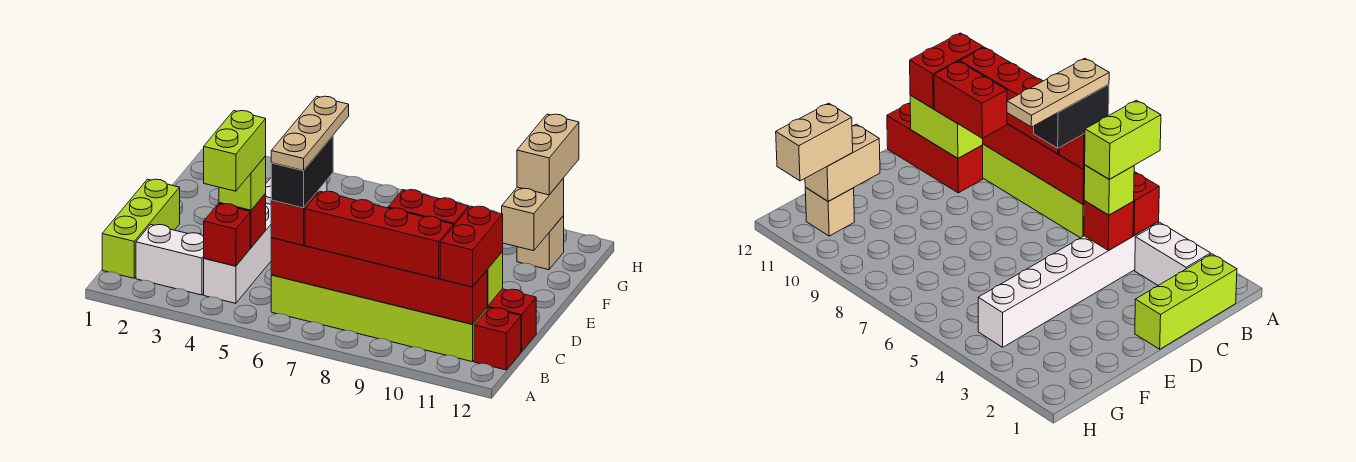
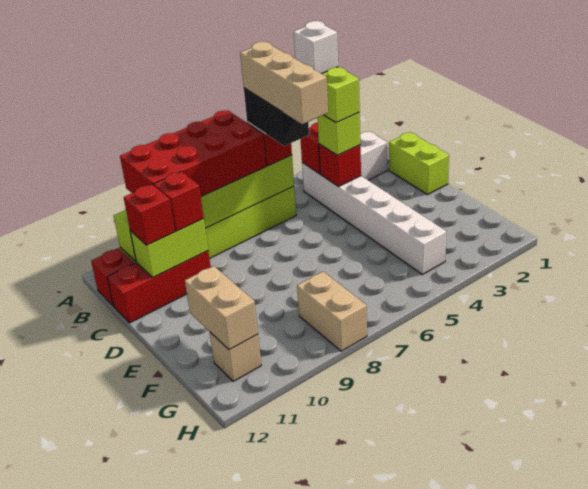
lime brick B1:D1 level 1 -> lime brick C1:D1 level 1
none -> white brick B4 level 5
red brick B6:B11 level 2 -> lime brick B6:B11 level 2
tan plate B6:D6 level 5 -> tan brick B6:D6 level 5
red brick B7:B10 level 3 -> red brick A7:B10 level 3
red brick B11:C11 level 3 -> red brick C11 level 3
red brick C9:C10 level 3 -> red brick C10 level 3
tan brick G11:H11 level 3 -> tan brick G8:H8 level 1

